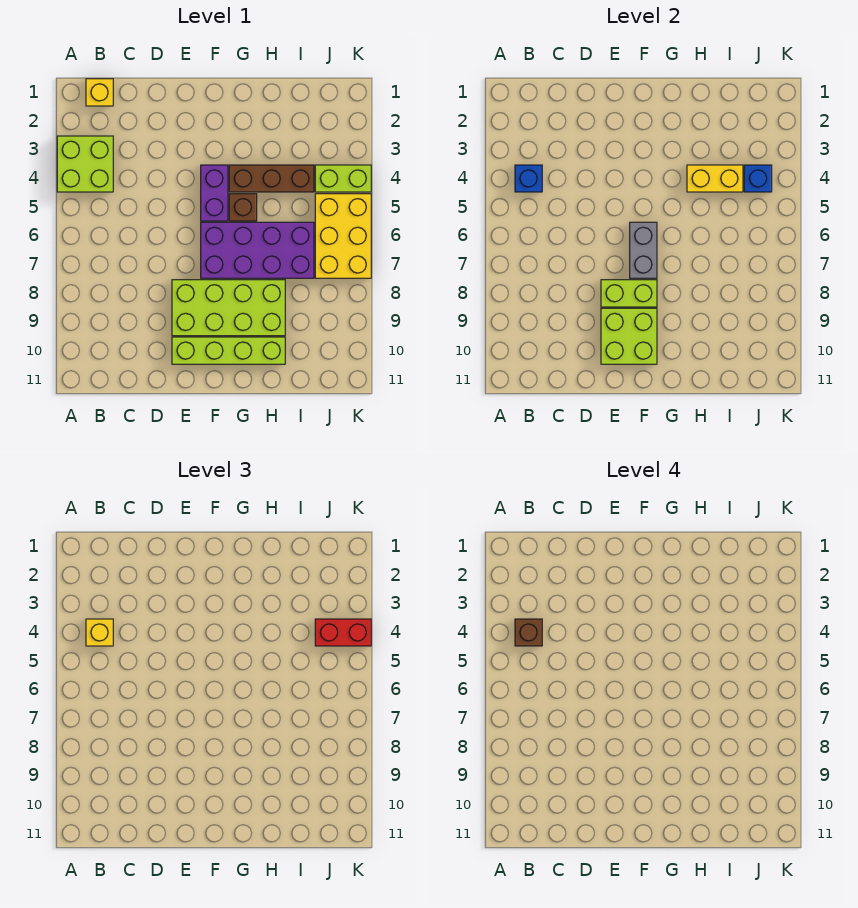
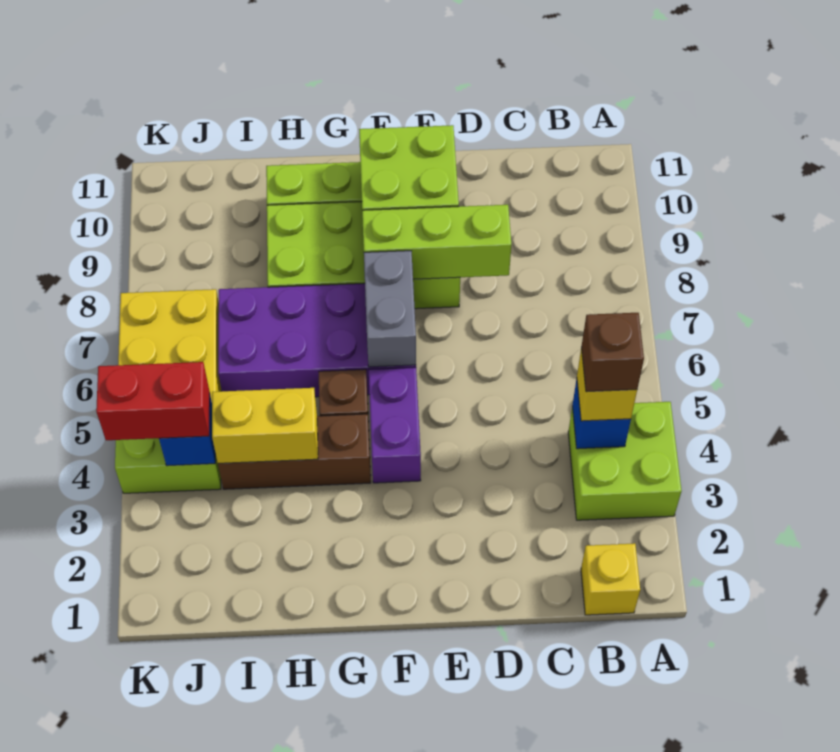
lime brick E8:F8 level 2 -> lime brick D8:F8 level 2

